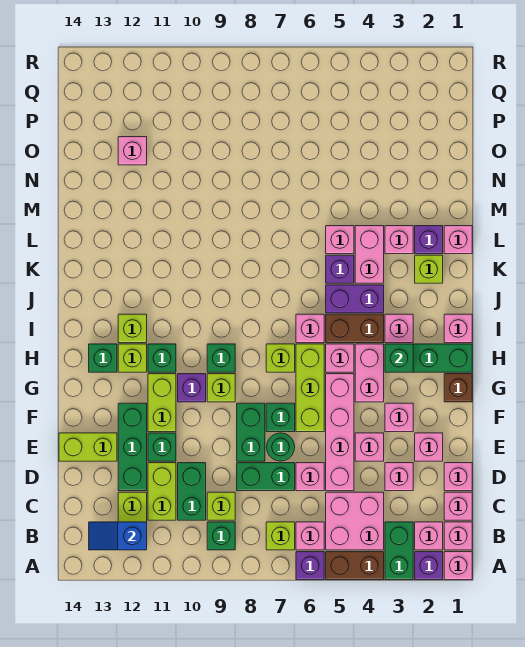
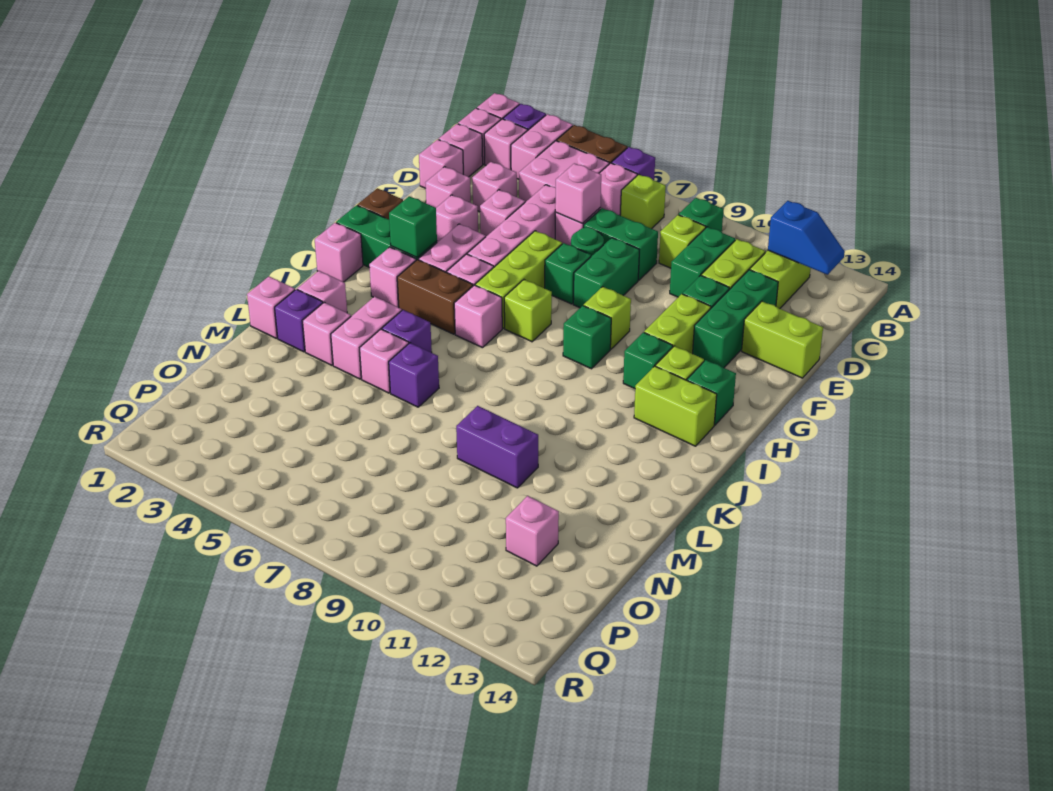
green brick A3:B3 level 1 -> pink brick A3:B3 level 1
none -> pink brick D6 level 2
purple brick G10 level 1 -> purple brick L6 level 1
lime brick I12 level 1 -> lime brick I12:I13 level 1
purple brick J4:J5 level 1 -> purple brick M9:M10 level 1
lime brick K2 level 1 -> pink brick K2 level 1

